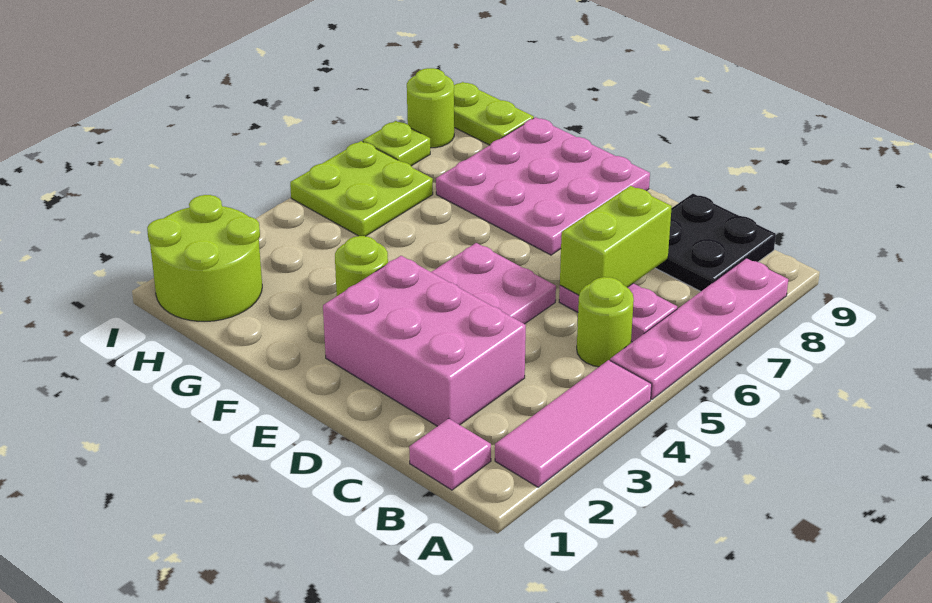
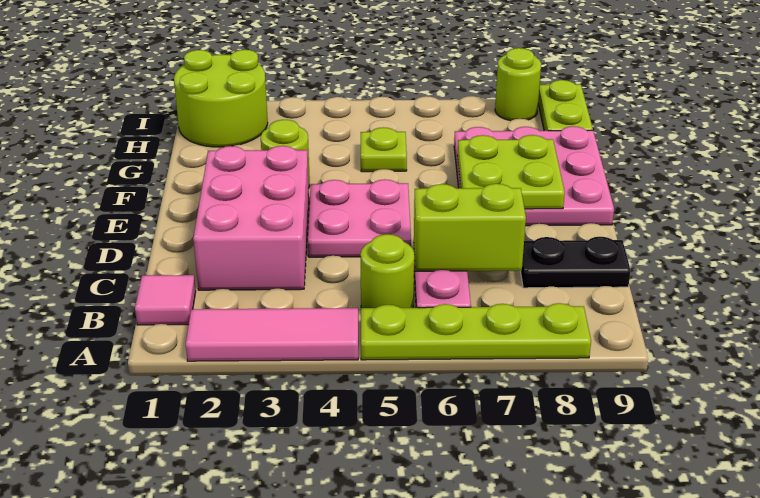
pink plate A5:A8 level 1 -> lime plate A5:A8 level 1
black plate B8:C9 level 1 -> black plate C8:C9 level 1
lime plate H5:I6 level 1 -> lime plate E7:F8 level 2
lime plate I7 level 1 -> lime plate G5 level 1

